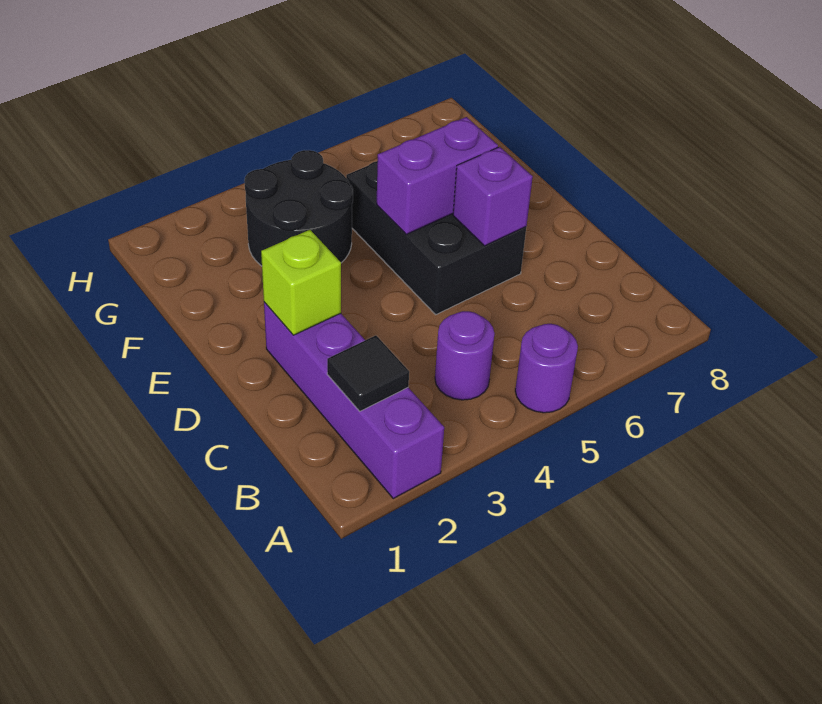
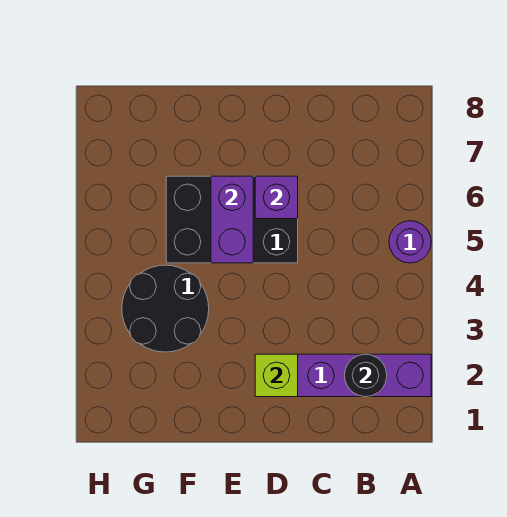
black tile B2 level 2 -> black round brick B2 level 2
purple round brick B4 level 1 -> none

